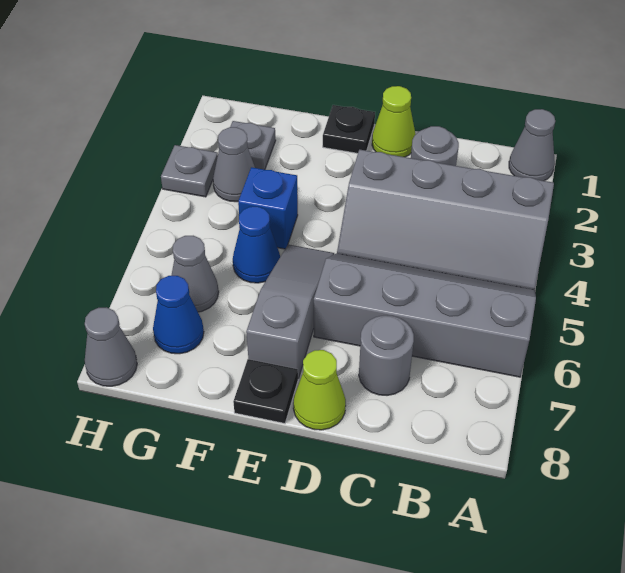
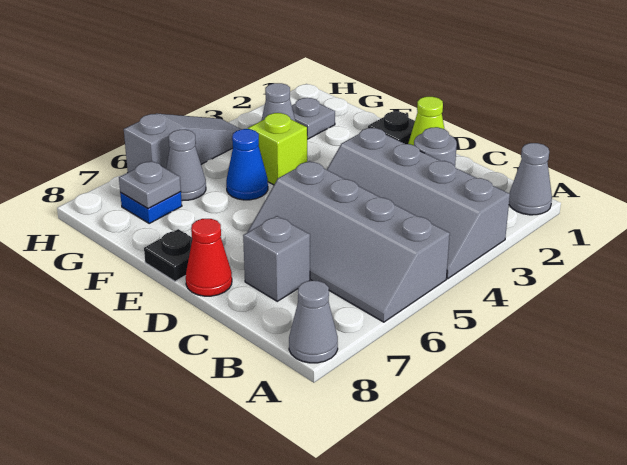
grey slope A5:D6 level 1 top 6 -> grey slope A5:D6 level 1 top 5
grey round brick C7 level 1 -> grey brick C7 level 1
lime cone D8 level 1 -> red cone D8 level 1
grey slope E5:E7 level 1 top 7 -> grey slope H4:H6 level 1 top 6
blue brick F4 level 1 -> lime brick F4 level 1
blue cone G7 level 1 -> blue plate G7 level 1
grey plate H3 level 1 -> grey plate G7 level 2
grey cone H8 level 1 -> grey cone A8 level 1

